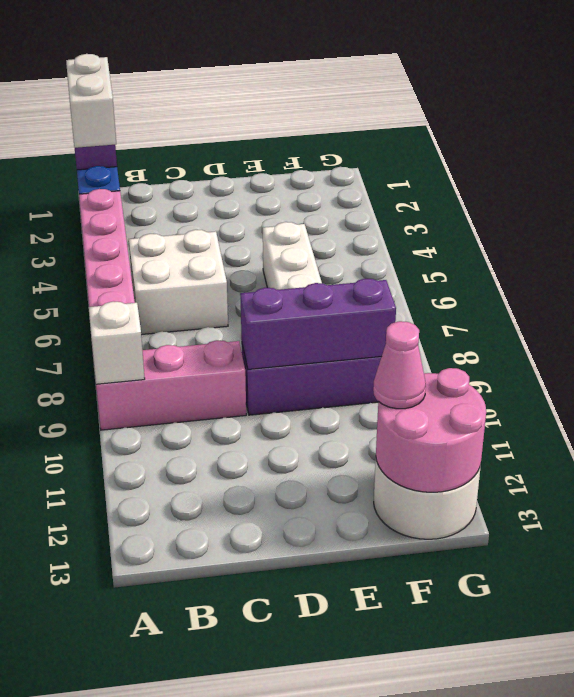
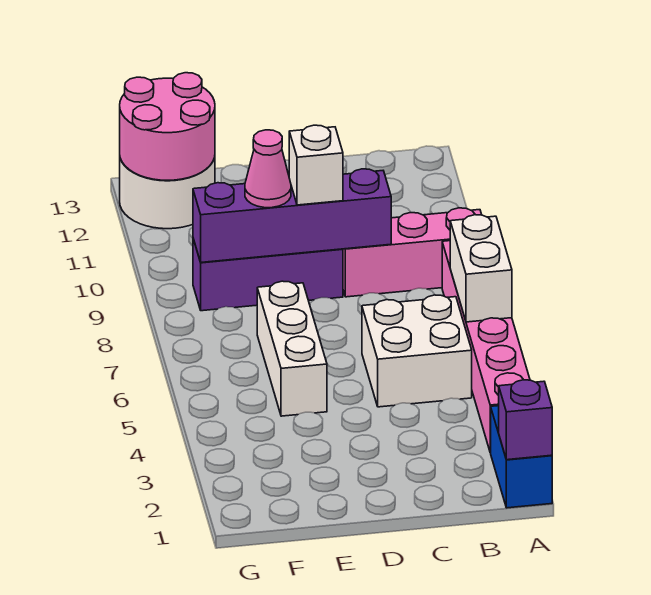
white brick A1:A2 level 3 -> white brick A6:A7 level 2
white brick A9 level 2 -> white brick D9 level 3
purple brick D9:F9 level 2 -> purple brick C9:F9 level 2
pink cone F12 level 3 -> pink cone E9 level 3

